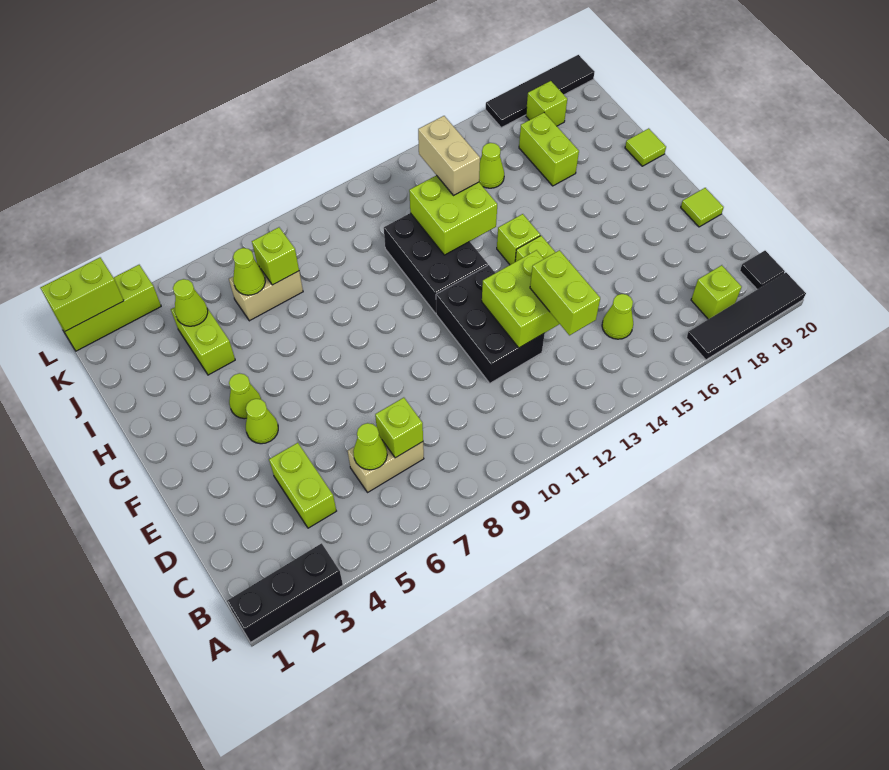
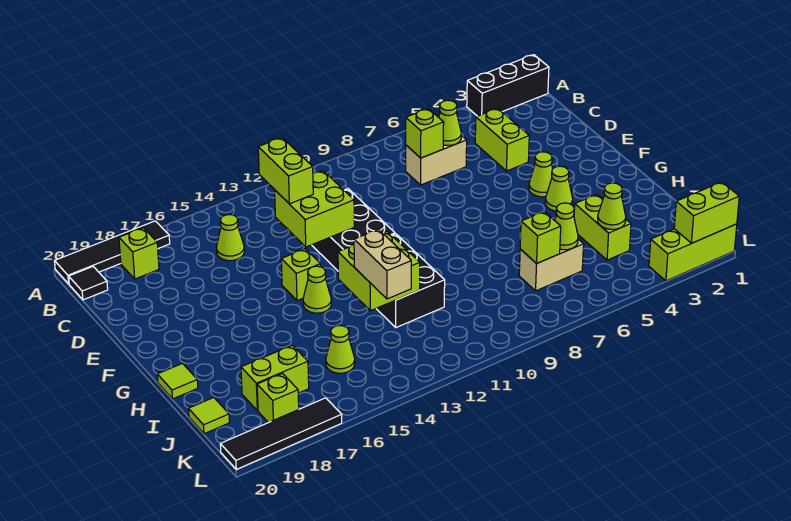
lime tile E20 level 1 -> lime tile J20 level 1
lime brick G14 level 1 -> lime cone G14 level 1
lime brick I17:J17 level 1 -> lime brick J17:J18 level 1

